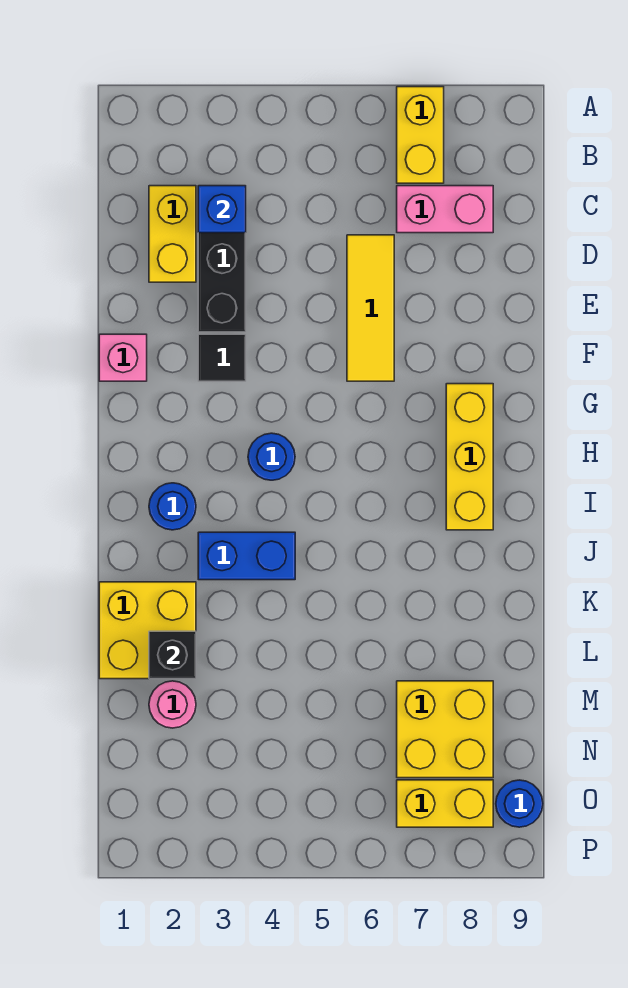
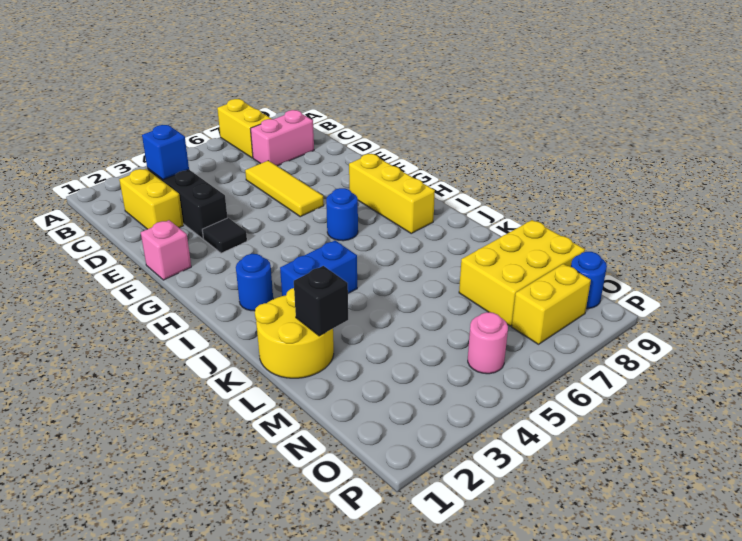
blue round brick H4 level 1 -> blue round brick H6 level 1
yellow brick K1:L2 level 1 -> yellow round brick K1:L2 level 1
pink round brick M2 level 1 -> pink round brick O5 level 1
yellow brick M7:N8 level 1 -> yellow brick M7:N9 level 1

